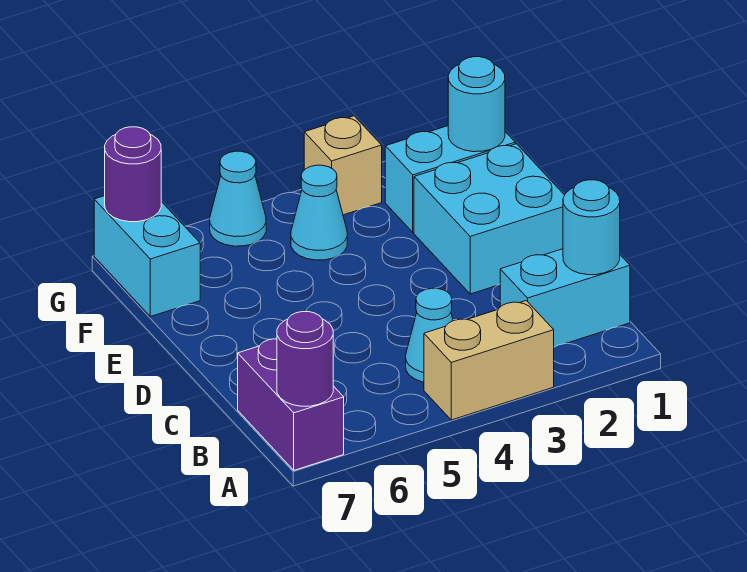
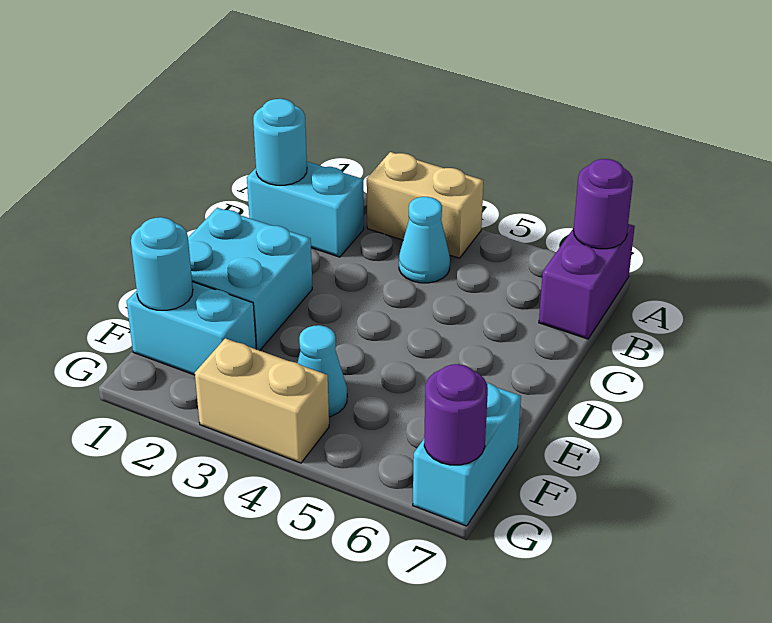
tan brick G3 level 1 -> tan brick G3:G4 level 1
cyan cone G5 level 1 -> none

